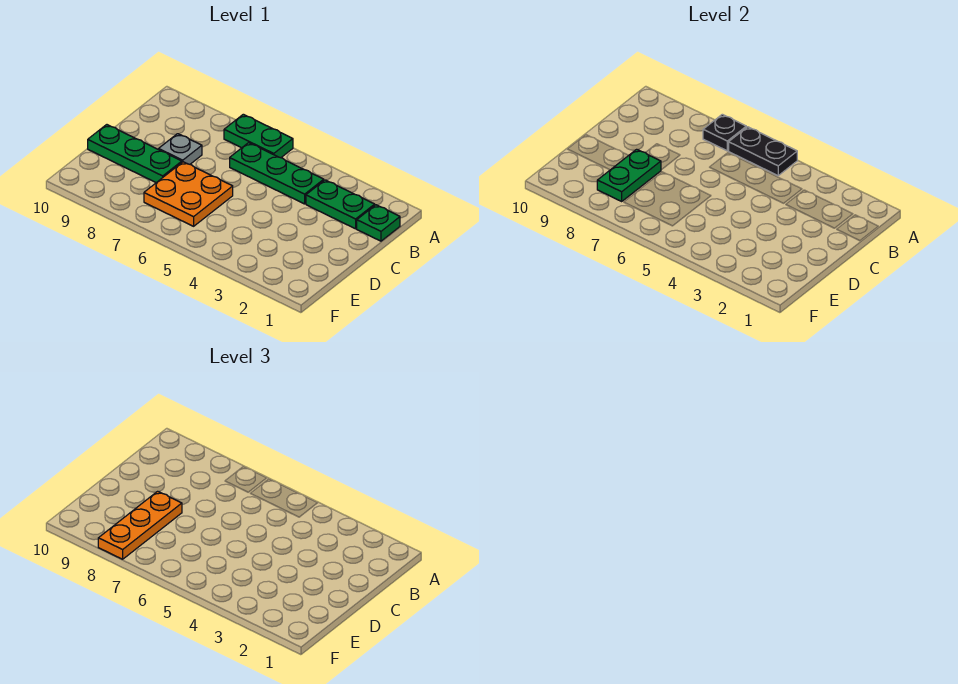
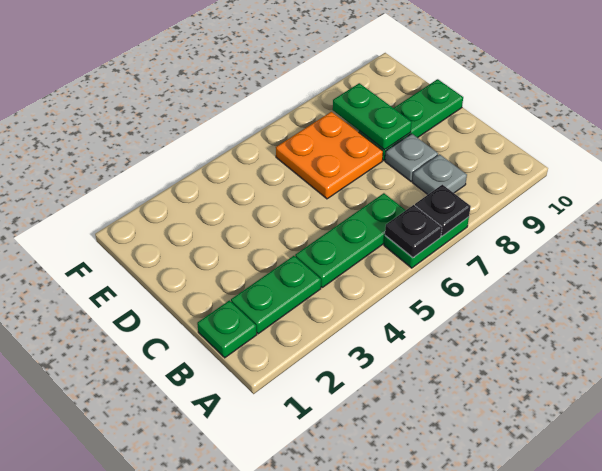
black plate A5:A6 level 2 -> black plate A6 level 2
none -> grey plate B8 level 1
orange plate D8:F8 level 3 -> none

